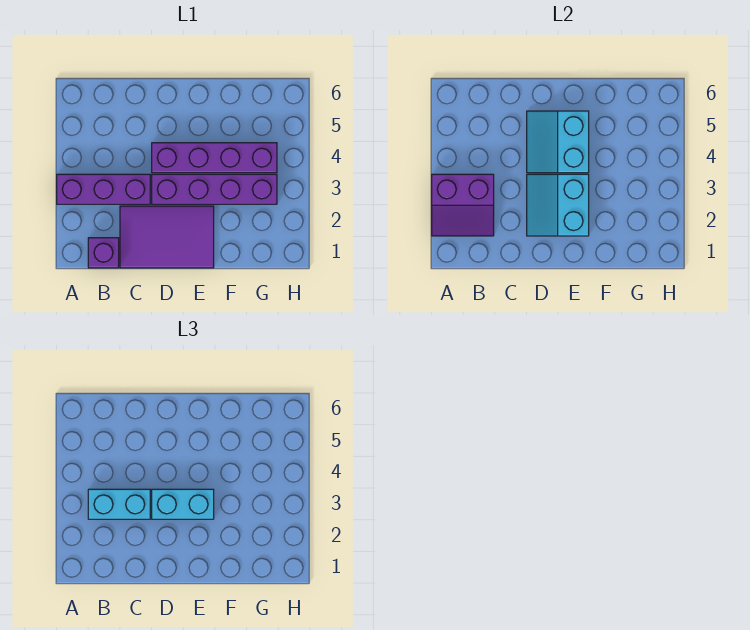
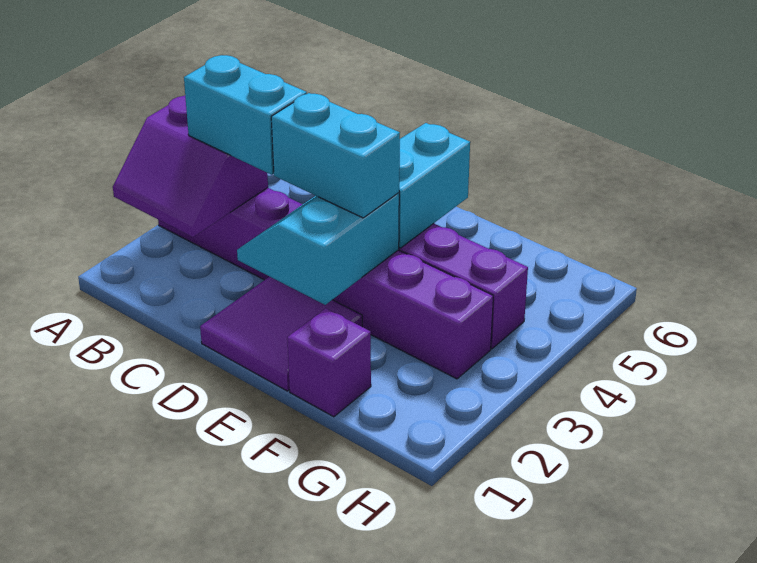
purple brick B1 level 1 -> purple brick F1 level 1
purple tile C1:E2 level 1 -> purple tile D1:E2 level 1

